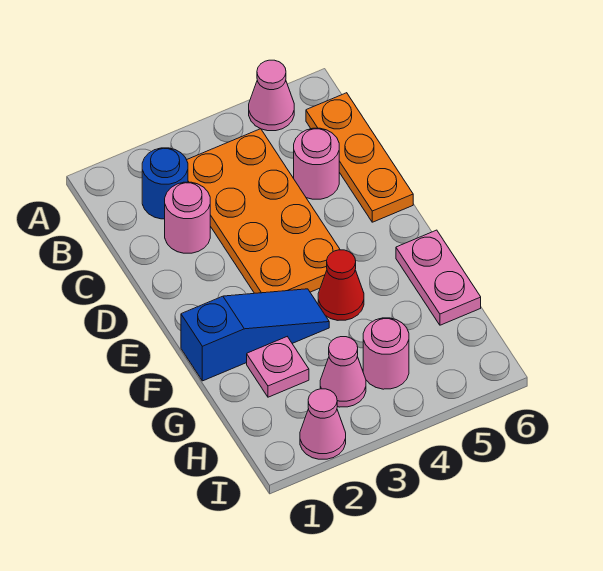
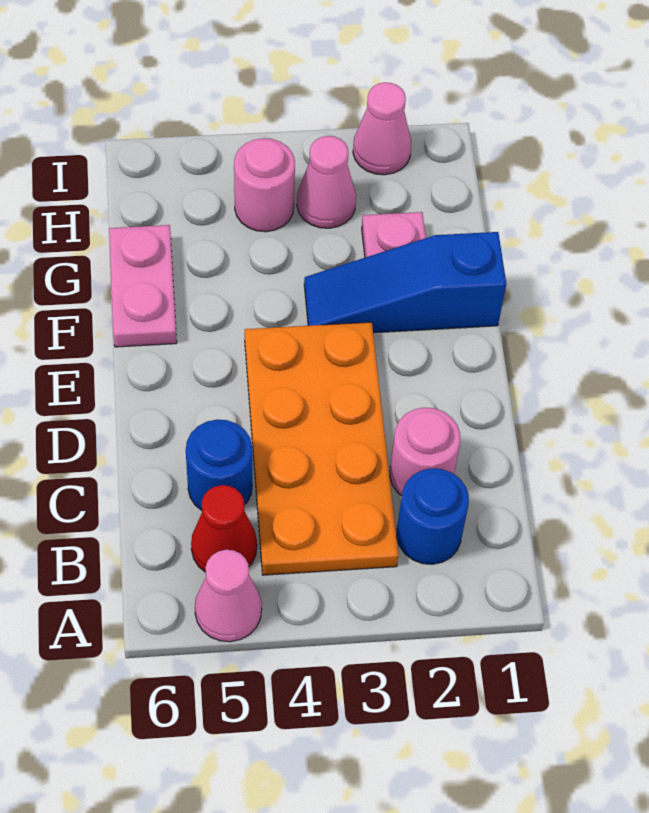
orange plate B6:D6 level 1 -> none
pink round brick C5 level 1 -> blue round brick C5 level 1
red cone F4 level 1 -> red cone B5 level 1

